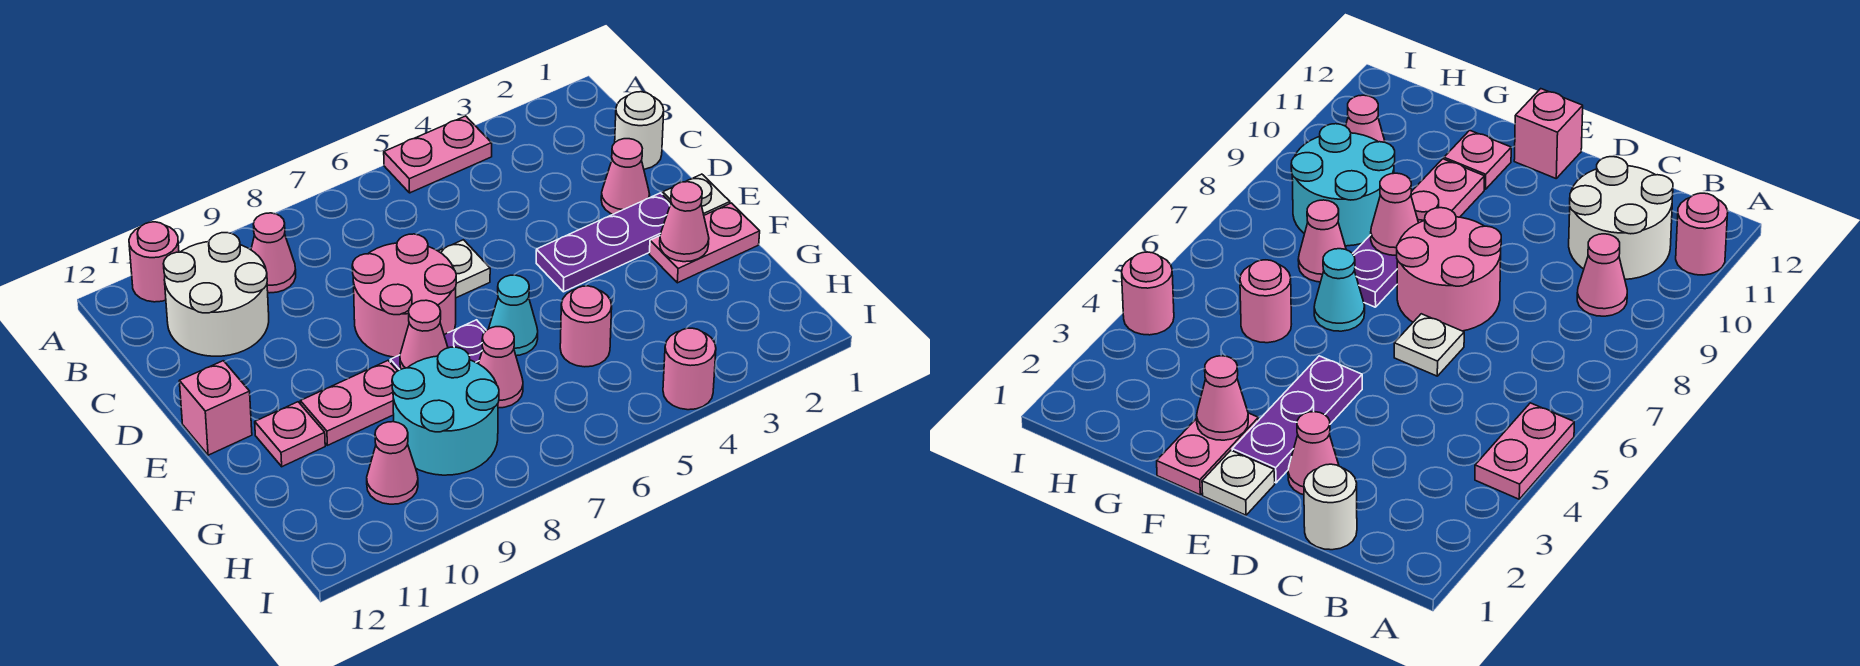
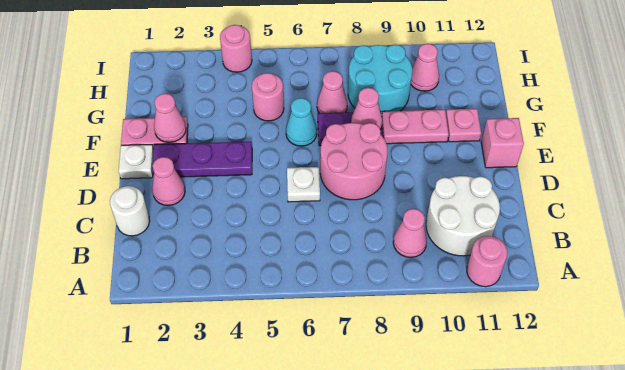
pink plate A4:A5 level 1 -> none

